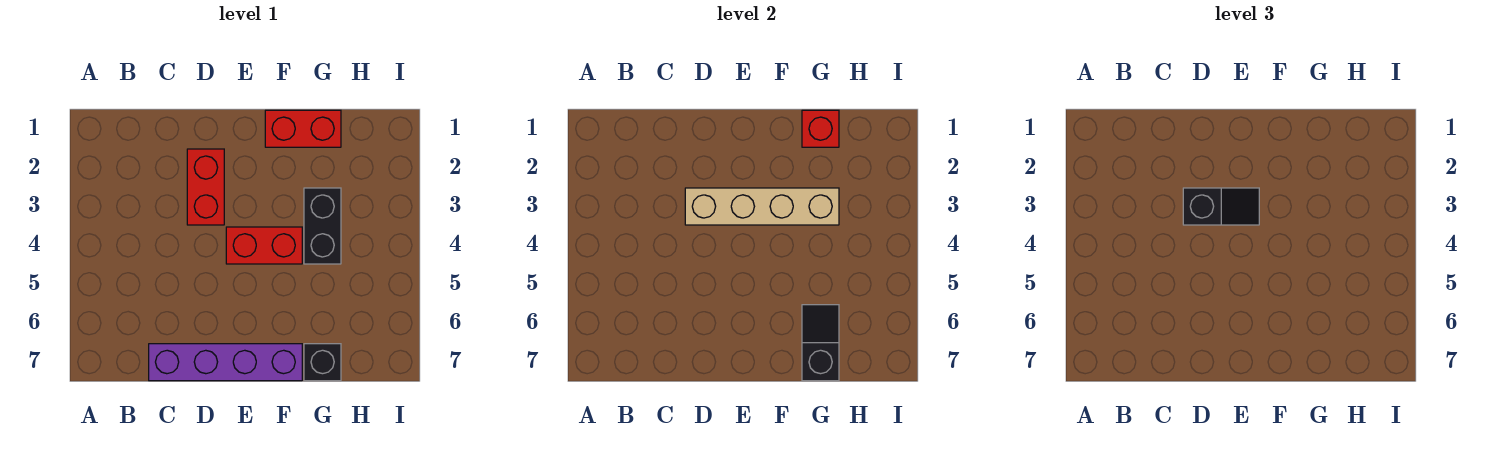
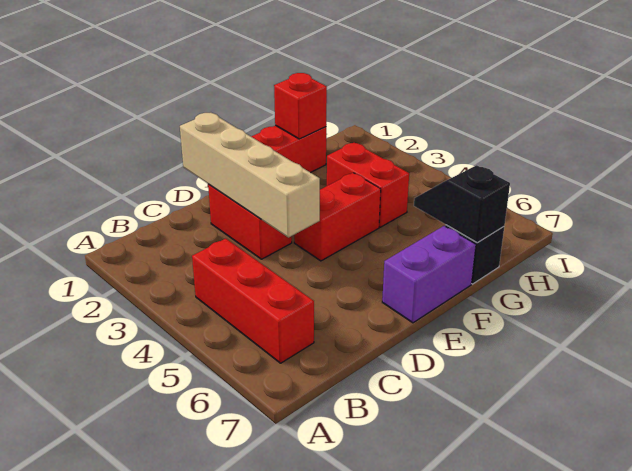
none -> red brick B4:B6 level 1
purple brick C7:F7 level 1 -> purple brick E7:F7 level 1
tan brick D3:G3 level 2 -> tan brick D1:D4 level 2
black slope D3:E3 level 3 top D -> none
black brick G3:G4 level 1 -> red brick G3:G4 level 1

